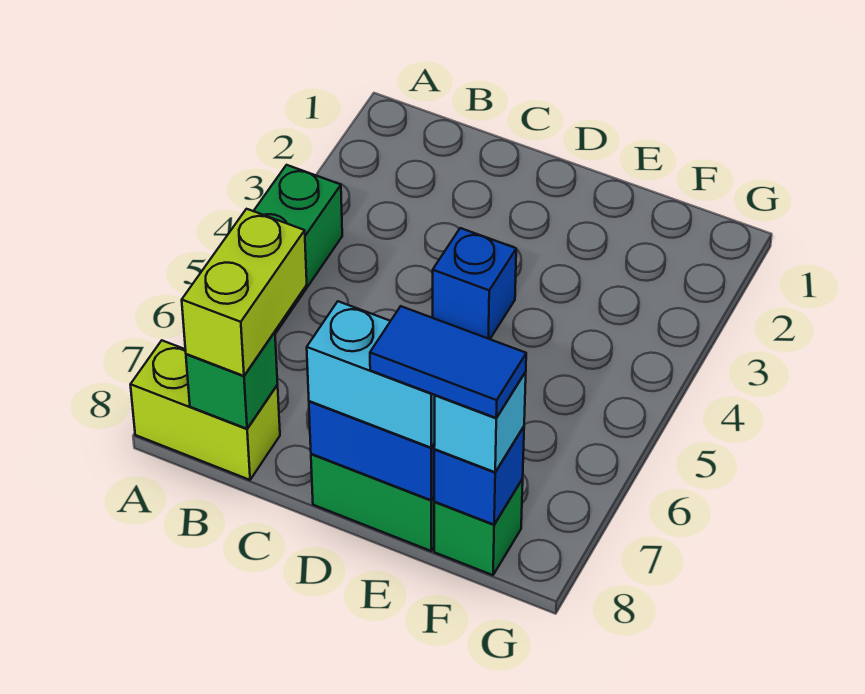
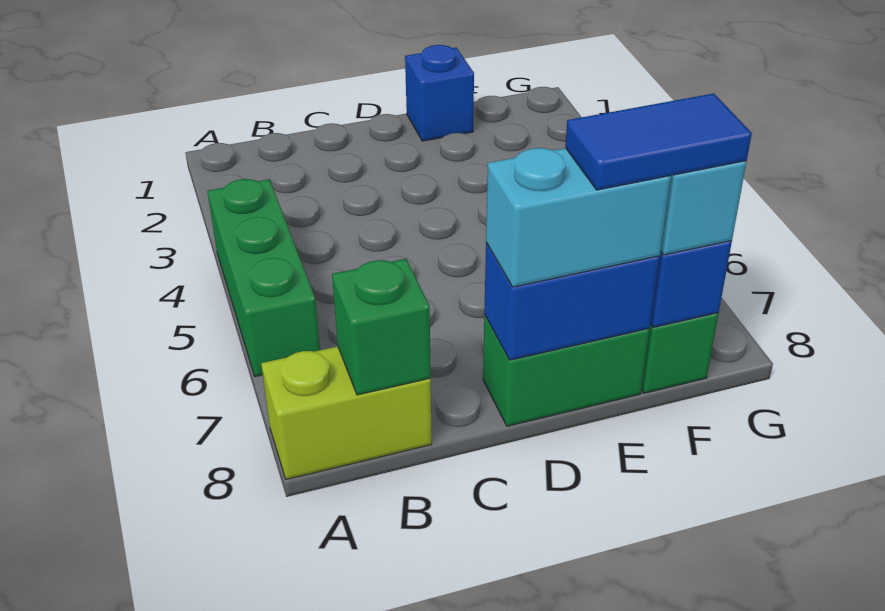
lime brick B7:B8 level 3 -> none
blue brick D4 level 1 -> blue brick E1 level 1

